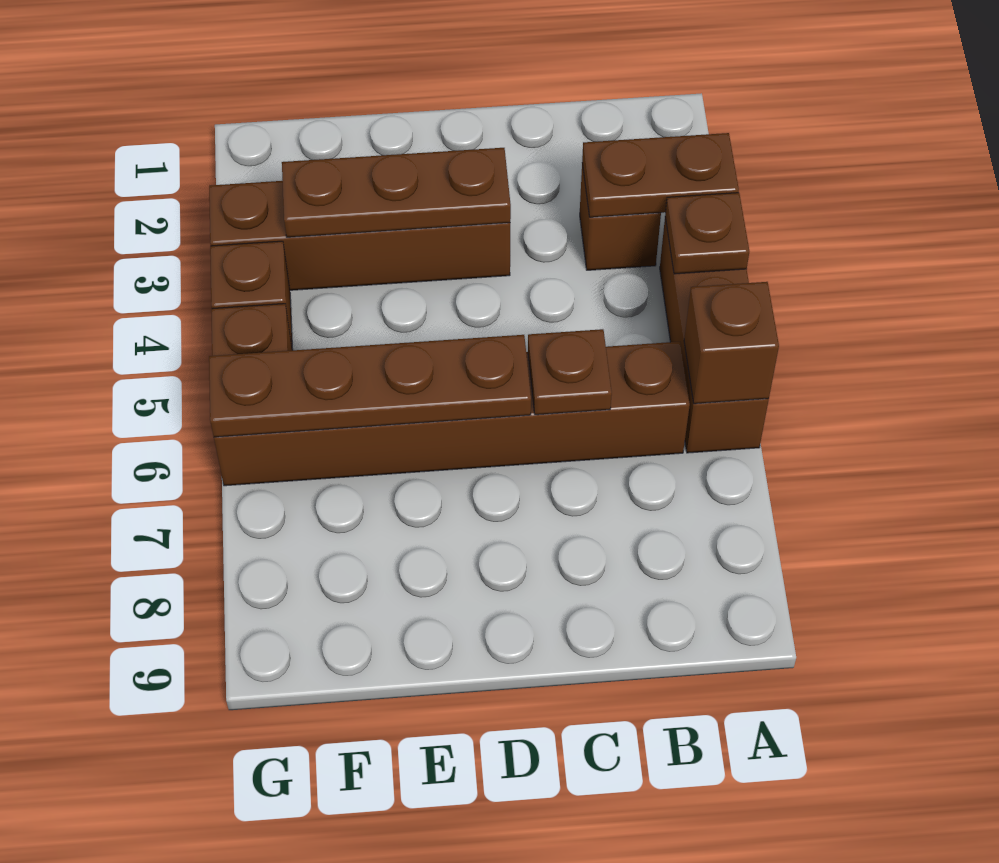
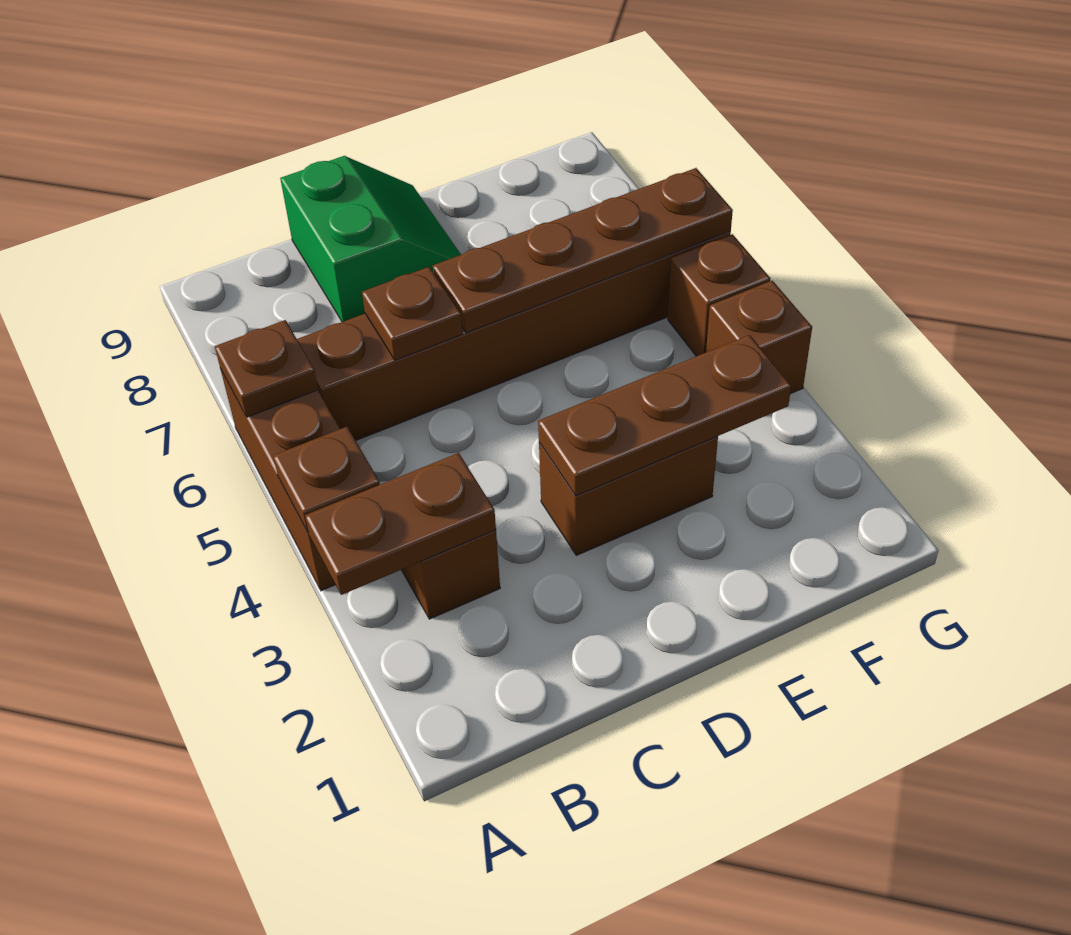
brown brick A6 level 2 -> brown plate A6 level 2
none -> green slope C8:D9 level 1 top C
brown brick D3:G3 level 1 -> brown brick D3:E3 level 1

